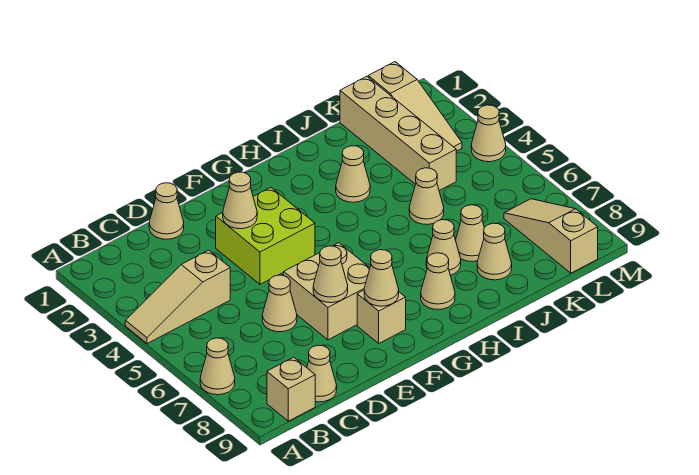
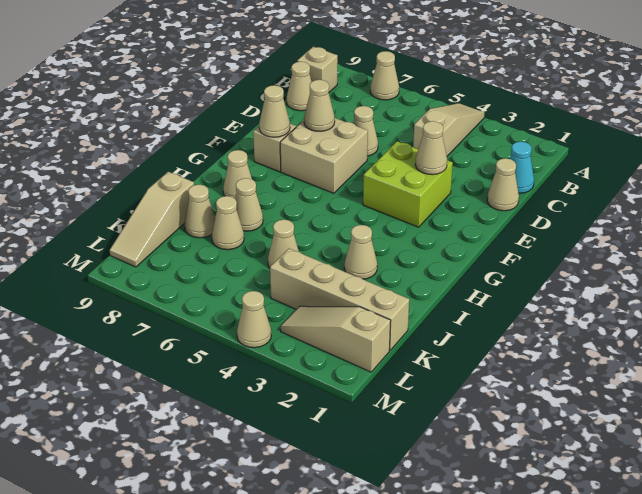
none -> cyan cone C1 level 1
tan slope L7:L9 level 1 top 9 -> tan slope J9:L9 level 1 top J

